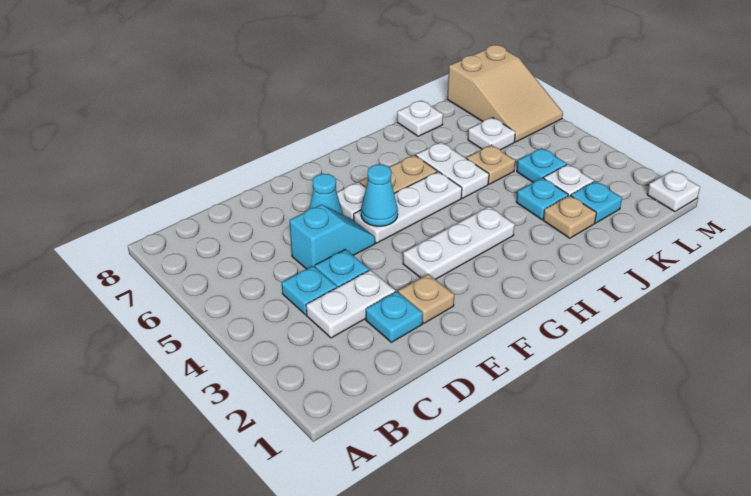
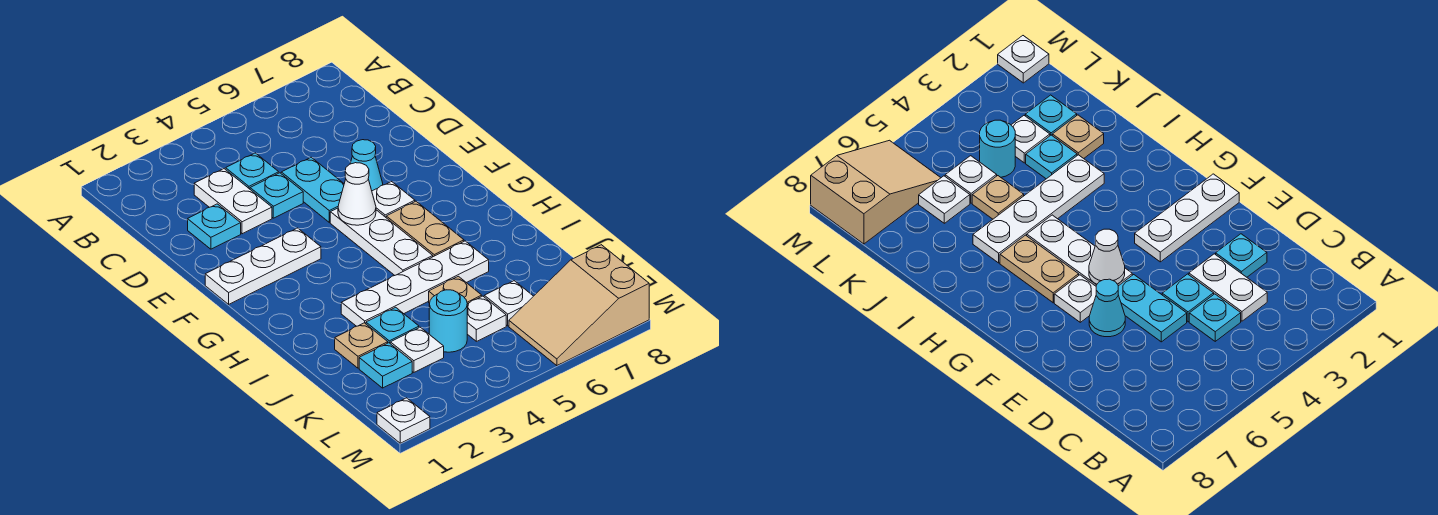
cyan slope D5:E5 level 1 top D -> cyan plate D5:E5 level 1
tan plate E2 level 1 -> none
white plate F3:H3 level 1 -> white plate F1:F3 level 1
cyan cone F5 level 2 -> white cone F5 level 2
white plate I5:I6 level 1 -> white plate I3:I6 level 1
white plate J8 level 1 -> white plate K5 level 1
cyan plate K4 level 1 -> cyan round brick K4 level 1

